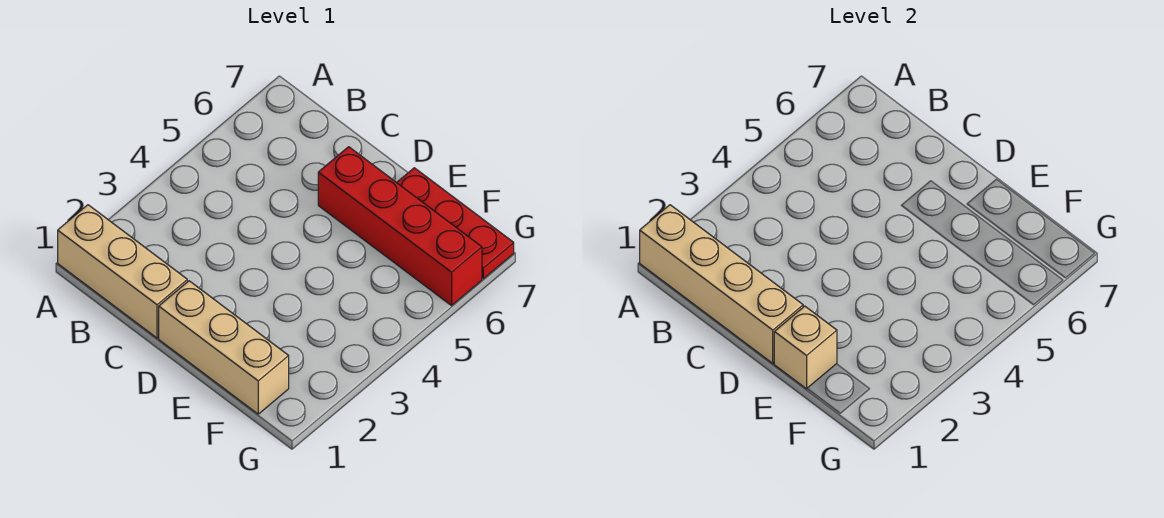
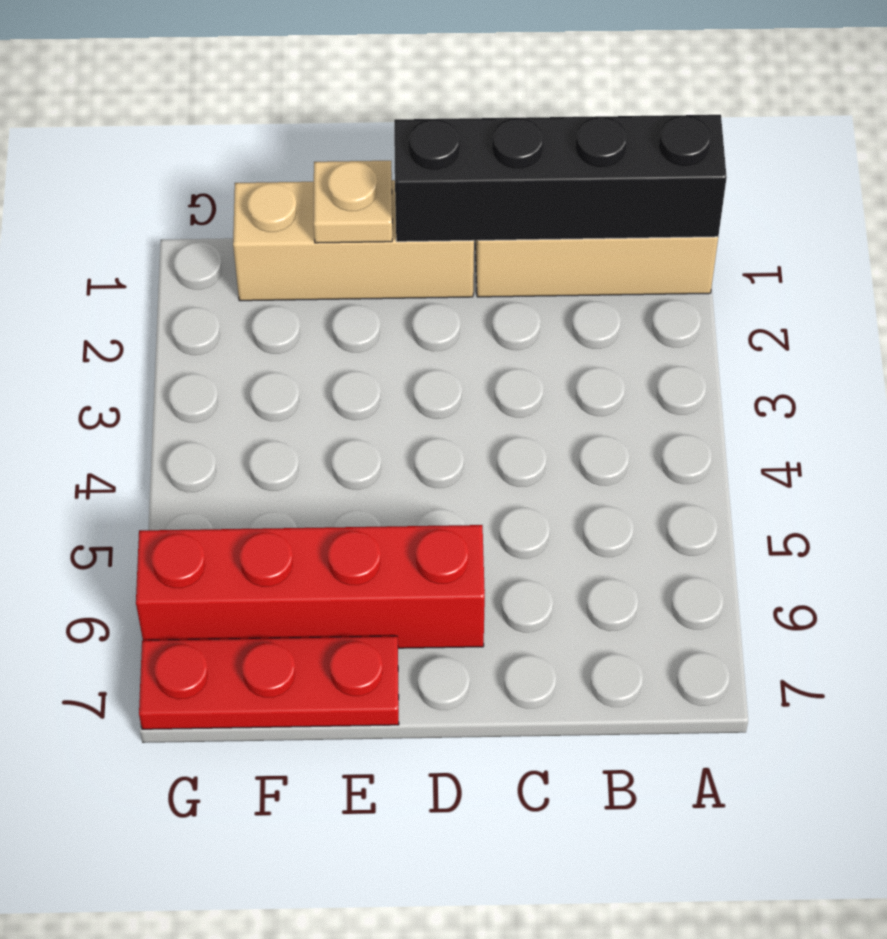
tan brick A1:D1 level 2 -> black brick A1:D1 level 2
tan brick E1 level 2 -> tan plate E1 level 2

